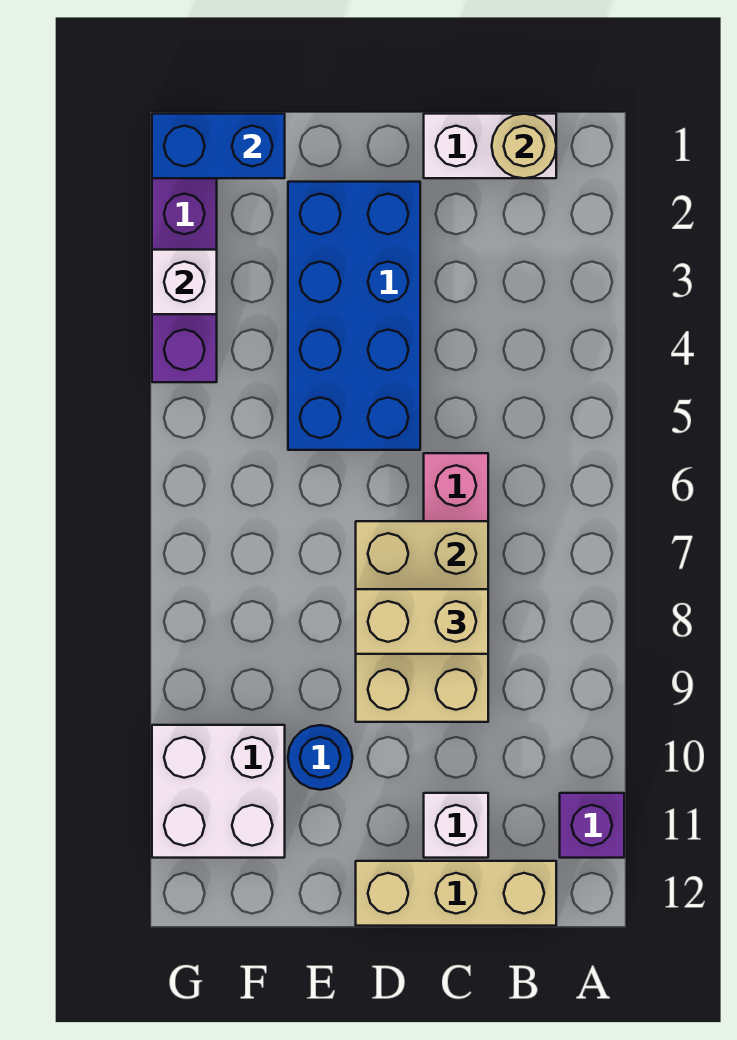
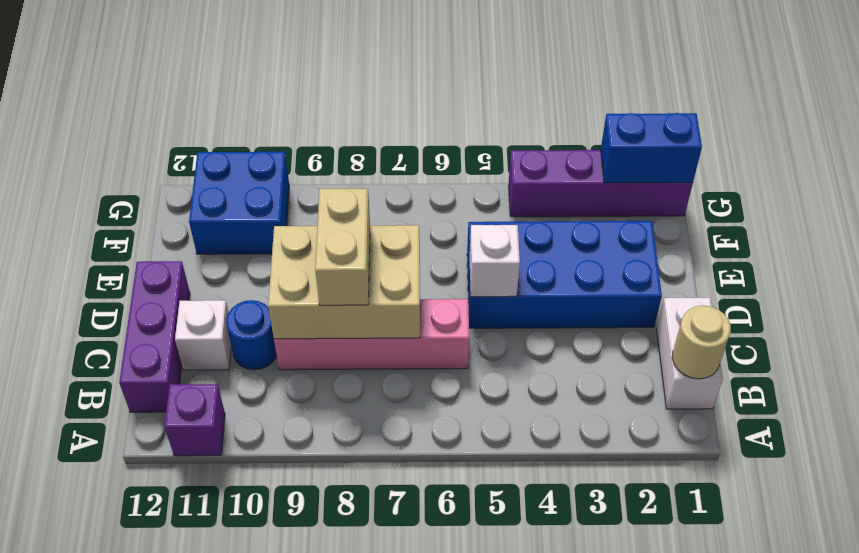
tan brick B12:D12 level 1 -> purple brick B12:D12 level 1
blue round brick E10 level 1 -> blue round brick C10 level 1
blue brick F1:G1 level 2 -> blue brick G1:G2 level 2
white brick F10:G11 level 1 -> blue brick F10:G11 level 1
white brick G3 level 2 -> white brick D5 level 2

